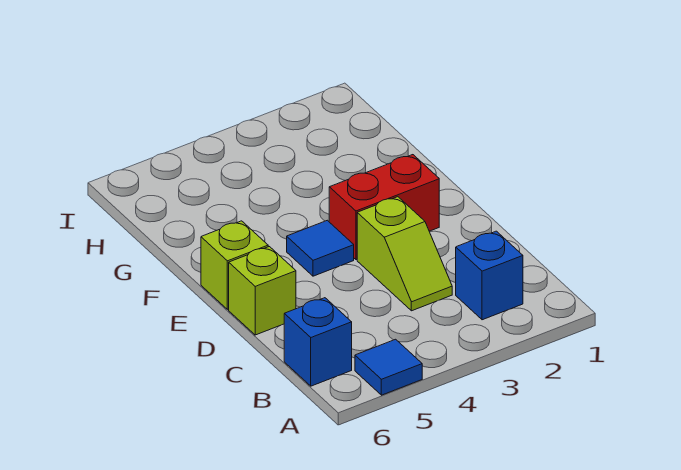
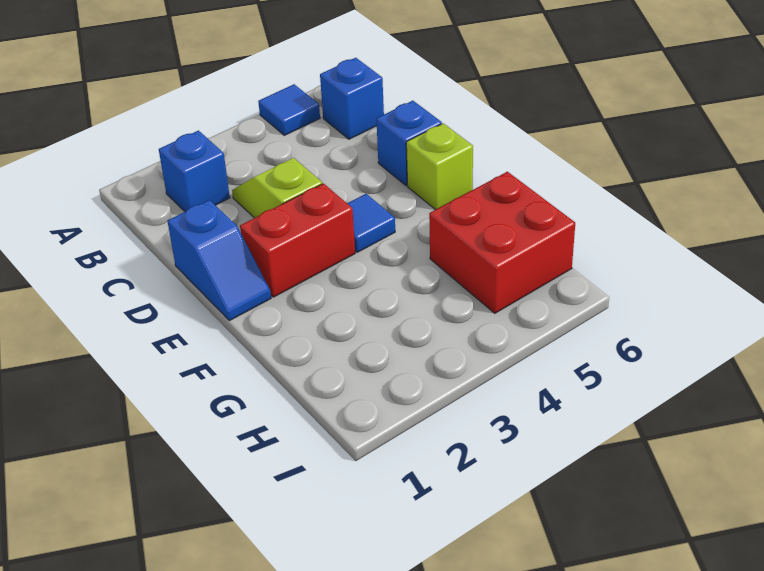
none -> blue slope D1:E1 level 1 top D
lime brick D6 level 1 -> blue brick D6 level 1
none -> red brick G5:H6 level 1

